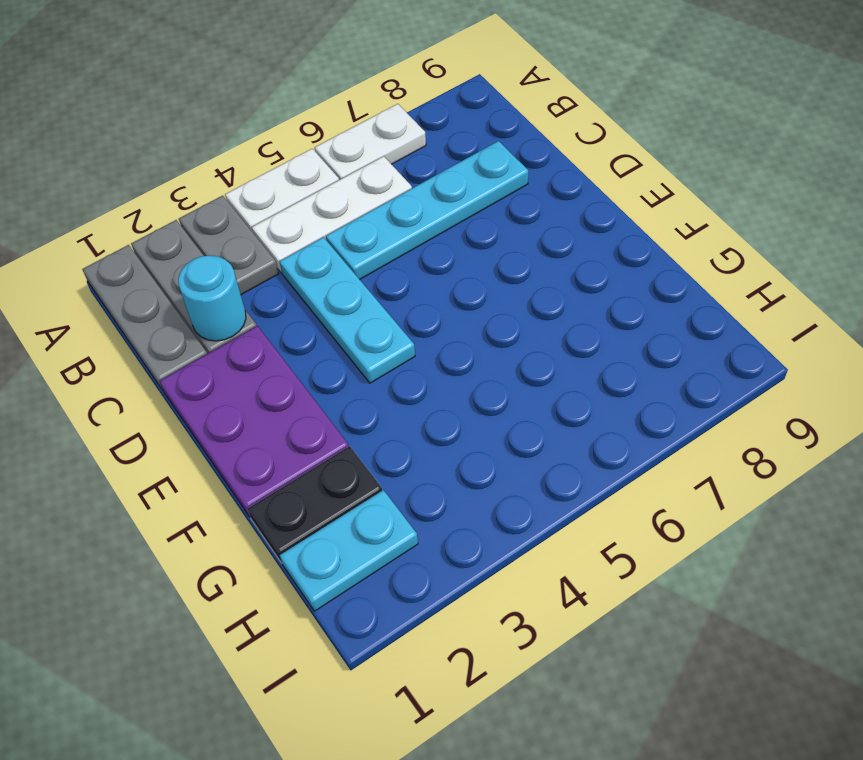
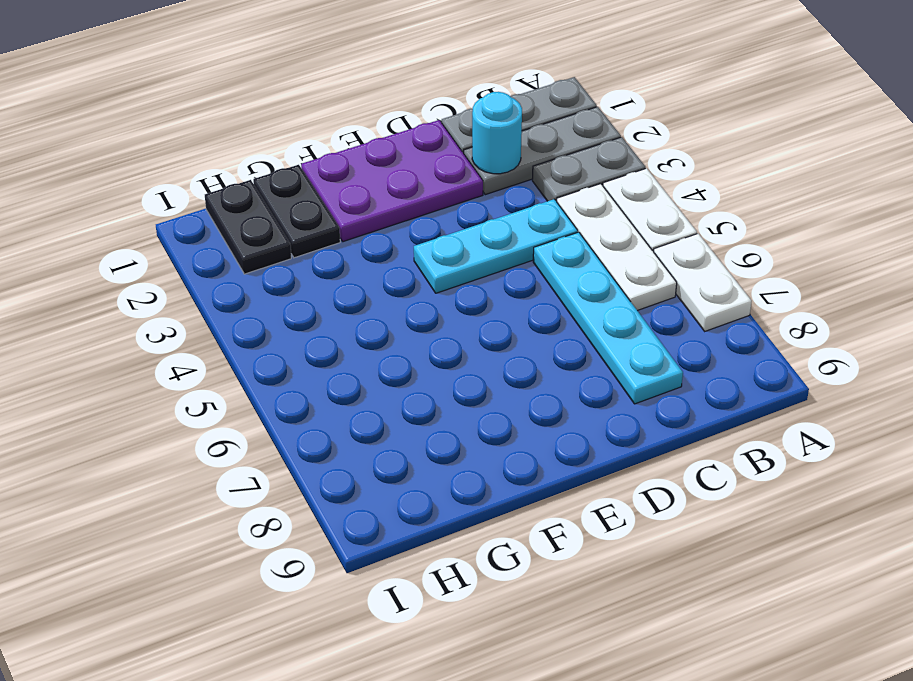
cyan plate H1:H2 level 1 -> black plate H1:H2 level 1

